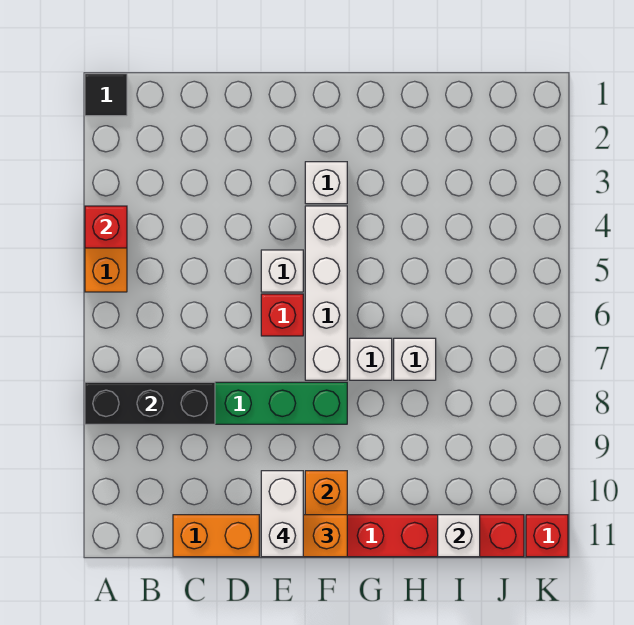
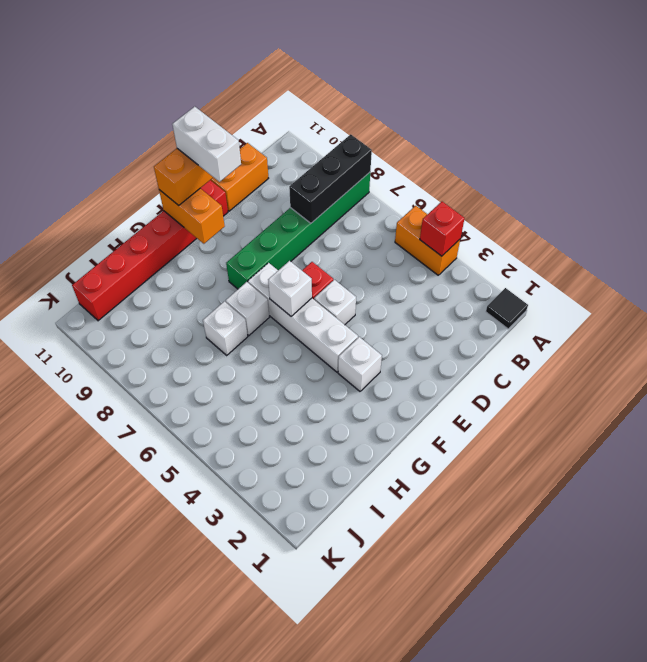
white brick I11 level 2 -> white brick F6 level 2
red brick K11 level 1 -> none

